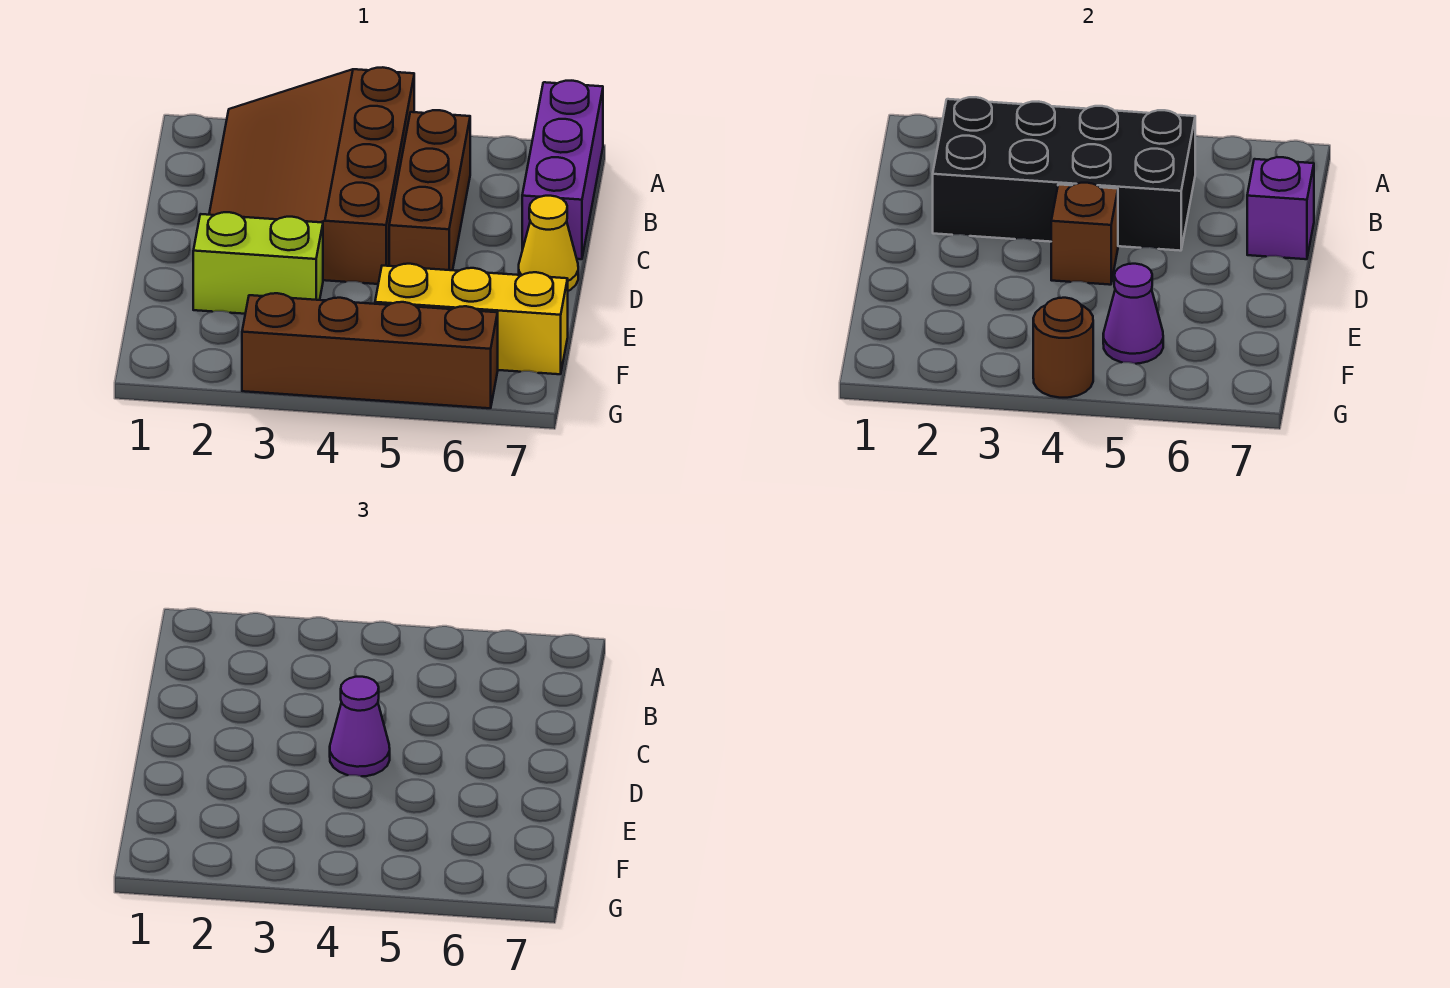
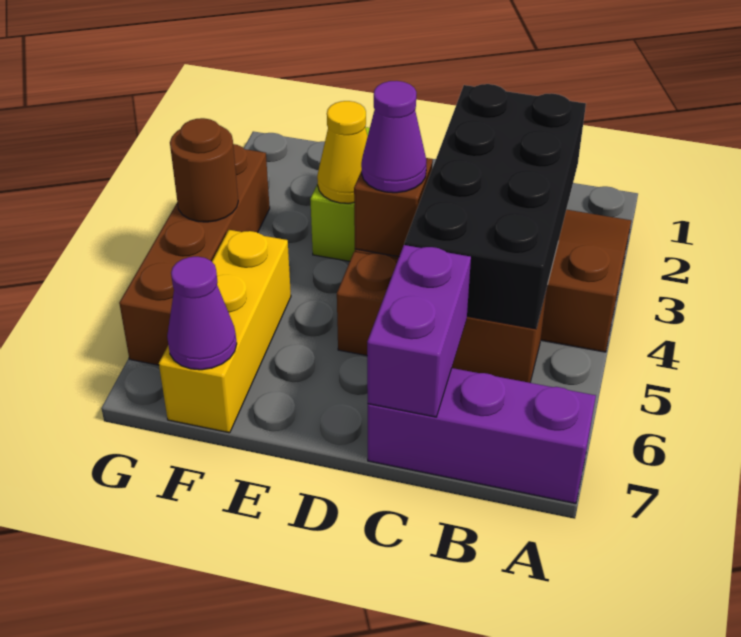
purple brick C7 level 2 -> purple brick C6:C7 level 2
yellow cone D7 level 1 -> yellow cone E3 level 2
purple cone F5 level 2 -> purple cone F7 level 2

